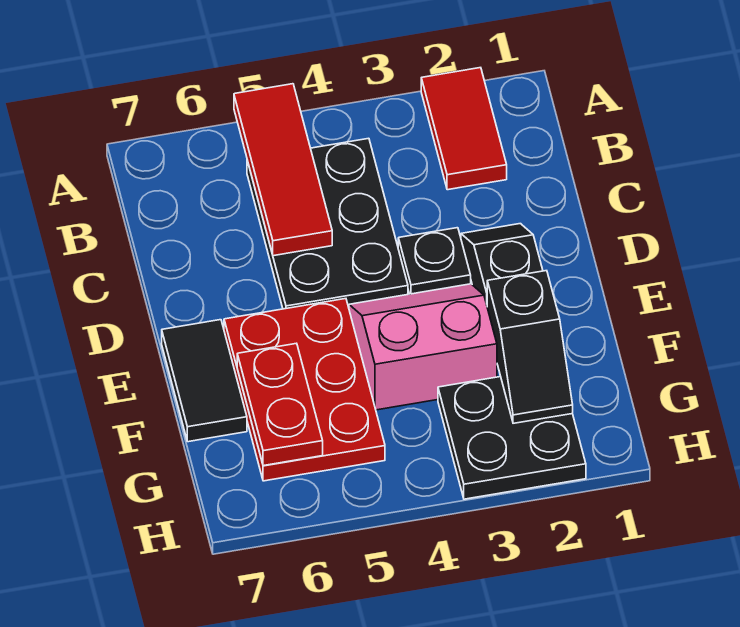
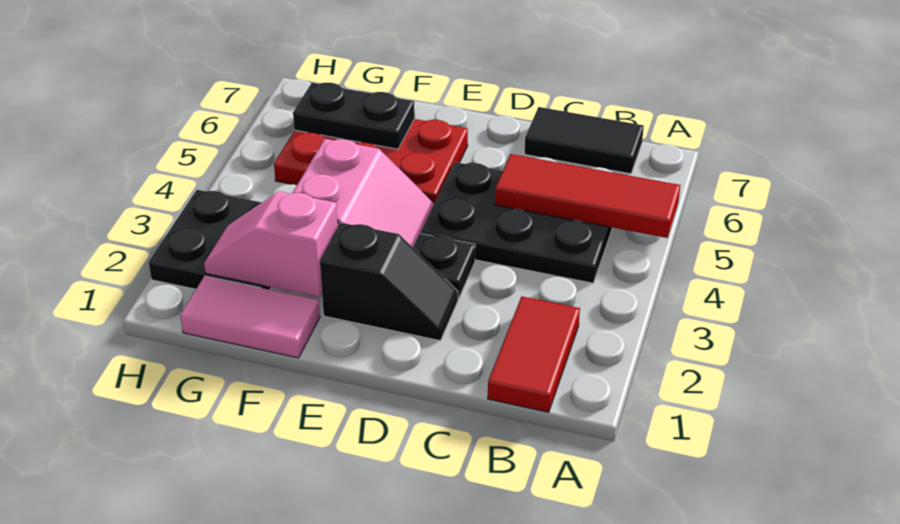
red tile A2:B2 level 1 -> red tile B1:B2 level 1
black tile E7:F7 level 1 -> black tile B7:C7 level 1
none -> pink tile F1:G1 level 1
black slope F2:G2 level 2 top F -> pink slope F2:G2 level 2 top F
red plate F6:G6 level 2 -> black plate F6:G6 level 2

